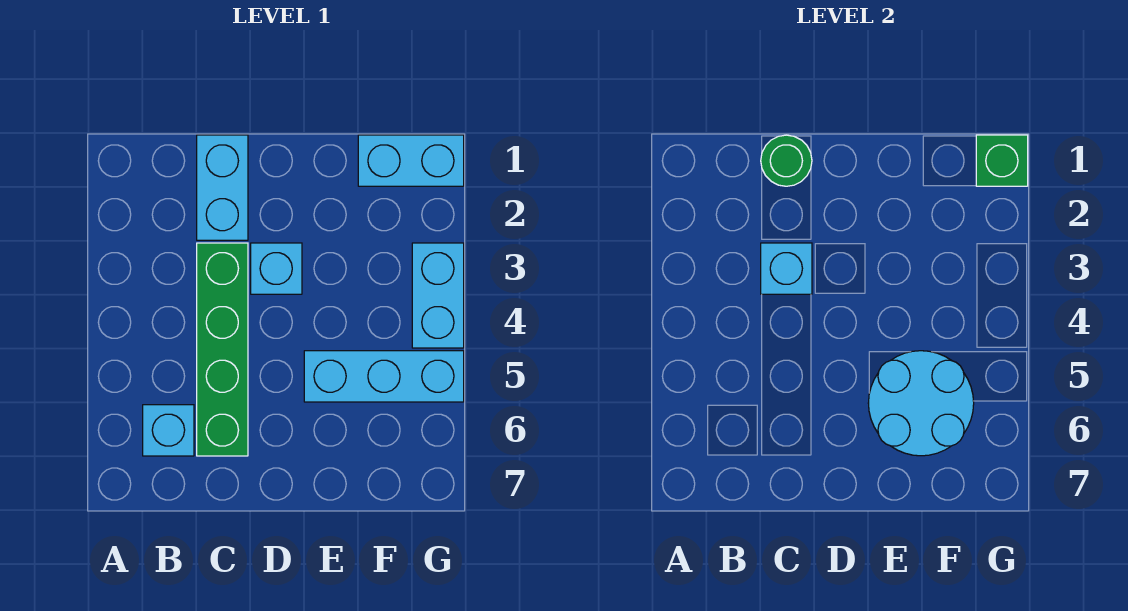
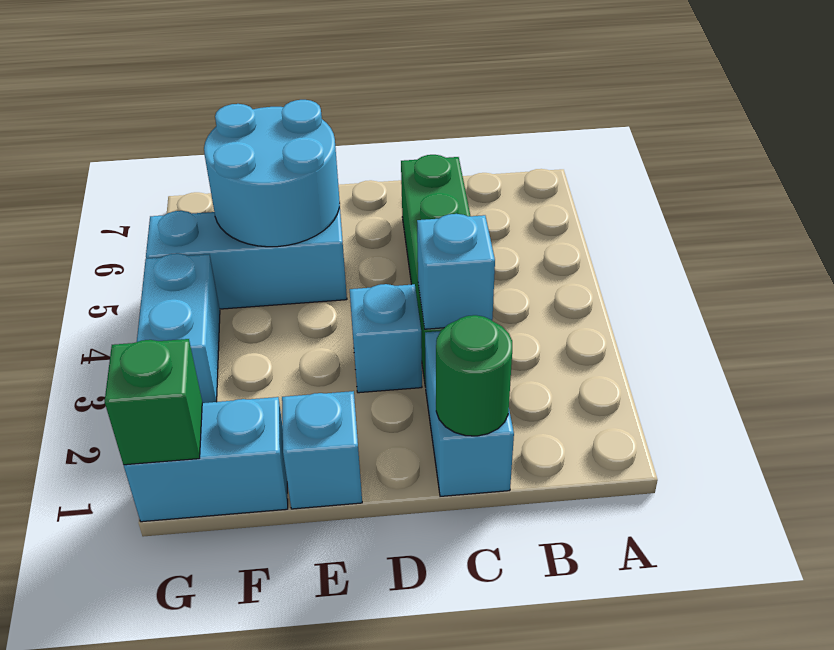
cyan brick B6 level 1 -> cyan brick E1 level 1

